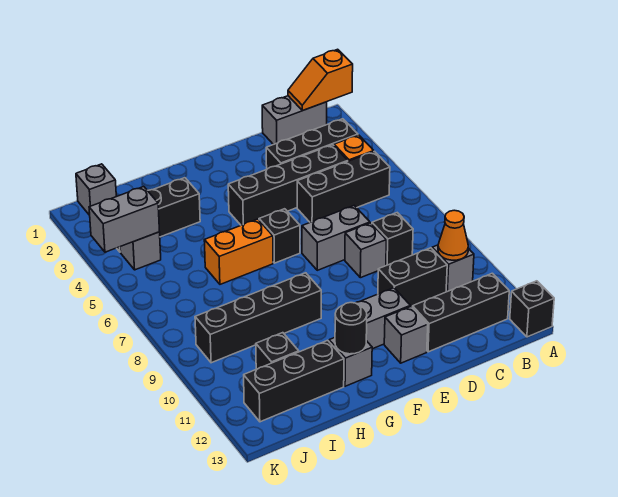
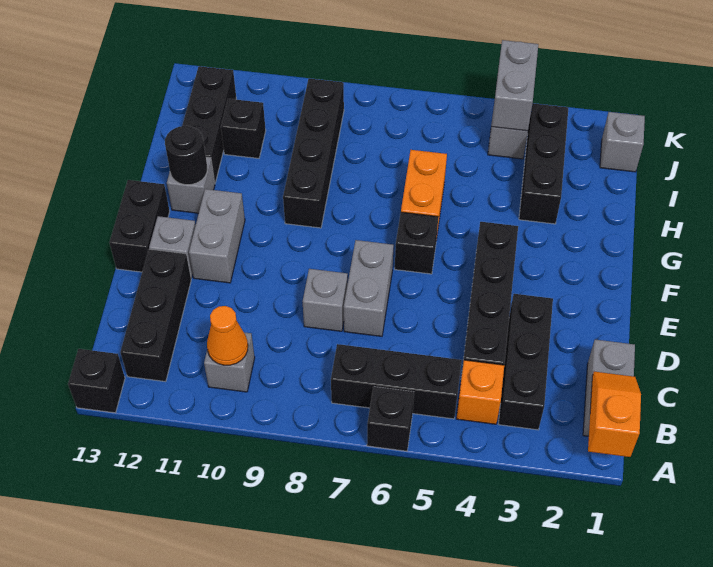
black brick B5:D5 level 1 -> black brick B5:B7 level 1
black brick C8 level 1 -> black brick A6 level 1
black brick C10:D10 level 1 -> black brick E13:F13 level 1

